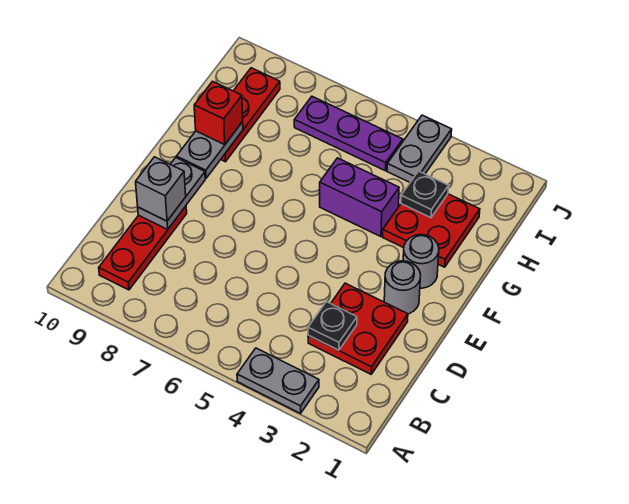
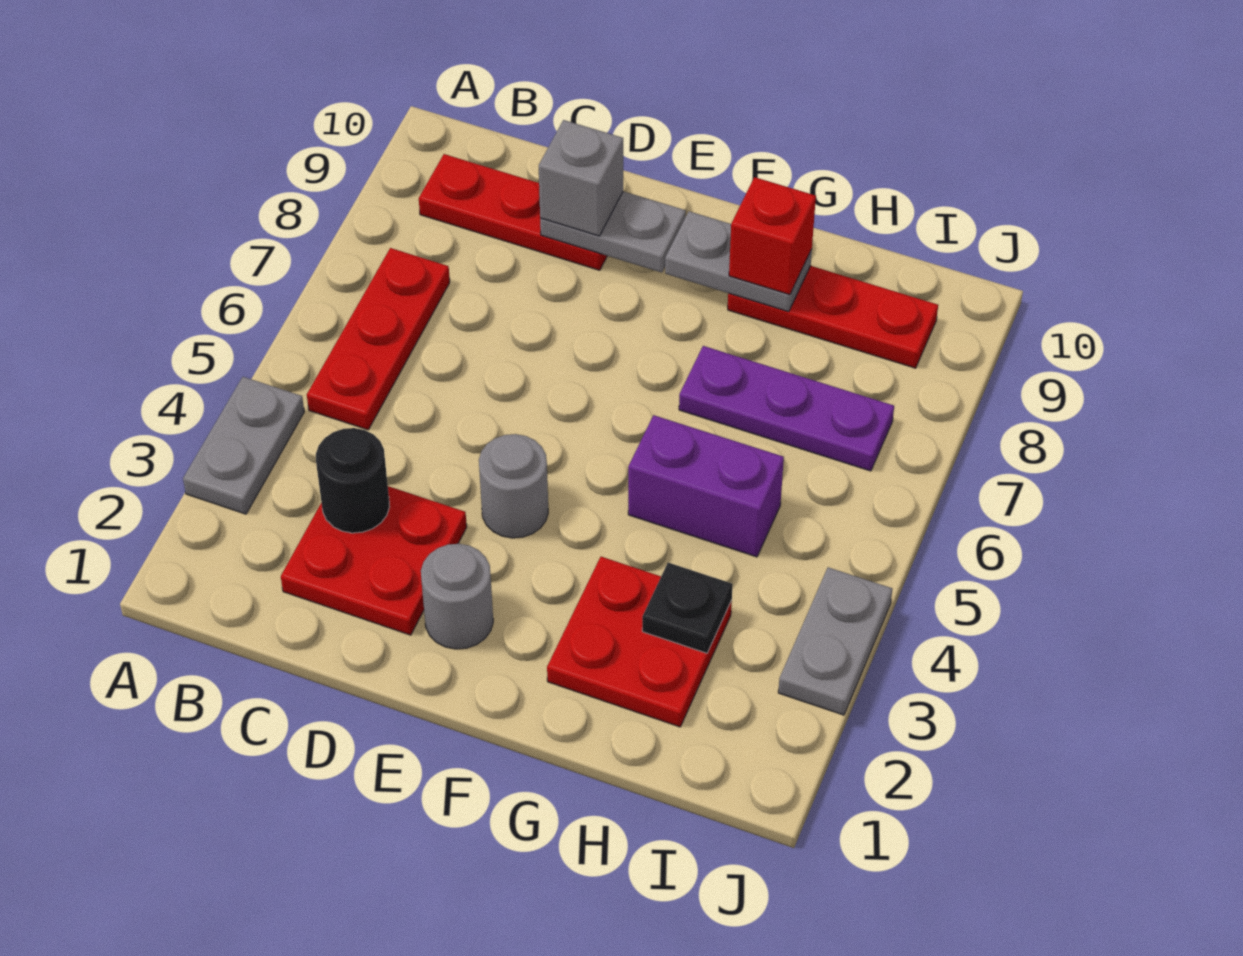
none -> red plate B5:B7 level 1
black plate C3 level 2 -> black round brick C3 level 2
grey round brick F2 level 1 -> grey round brick E4 level 1
purple brick G4:G5 level 1 -> purple brick G5:H5 level 1
grey plate I4:J4 level 1 -> grey plate J3:J4 level 1
purple plate I5:I7 level 1 -> purple plate G7:I7 level 1

